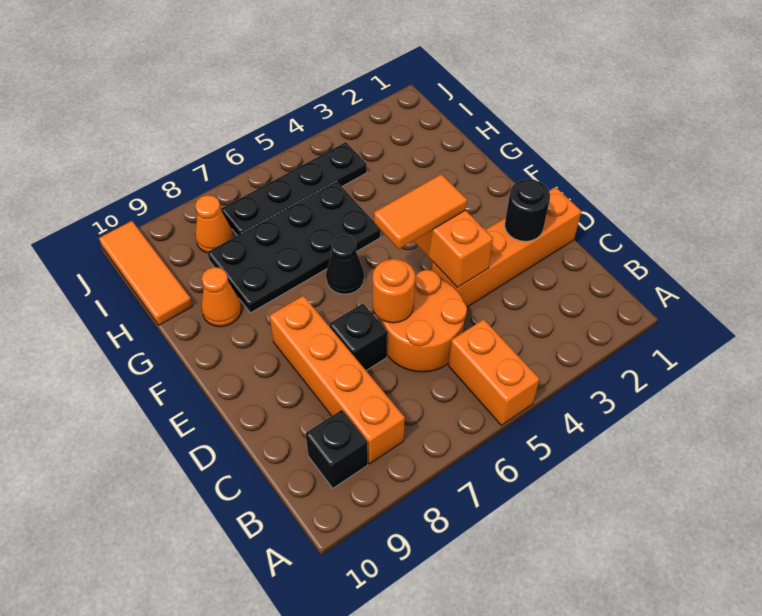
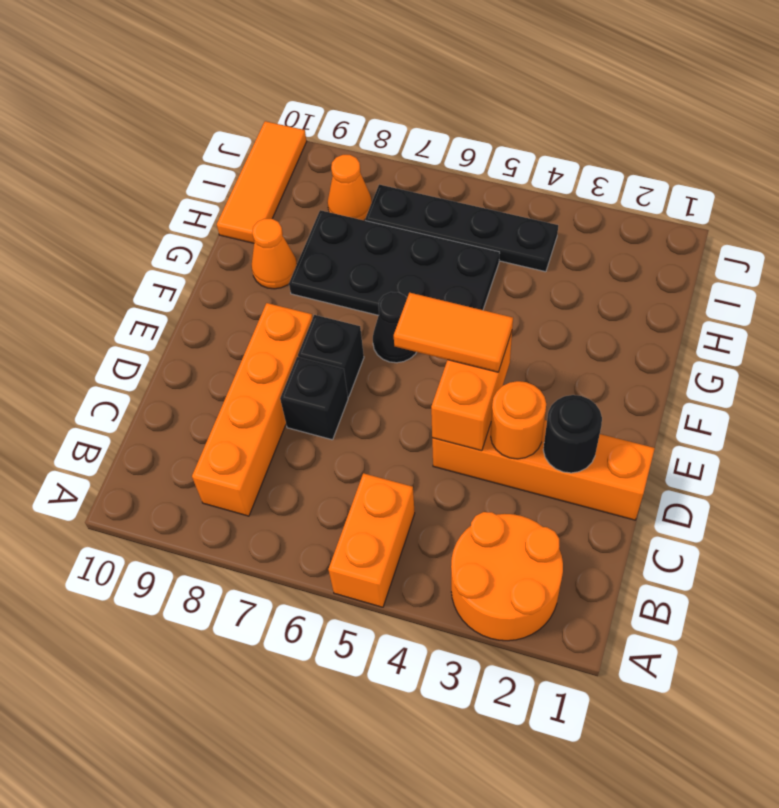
black brick B9 level 1 -> black brick E7 level 1
orange round brick C5:D6 level 1 -> orange round brick A2:B3 level 1
orange round brick D6 level 2 -> orange round brick D3 level 2

